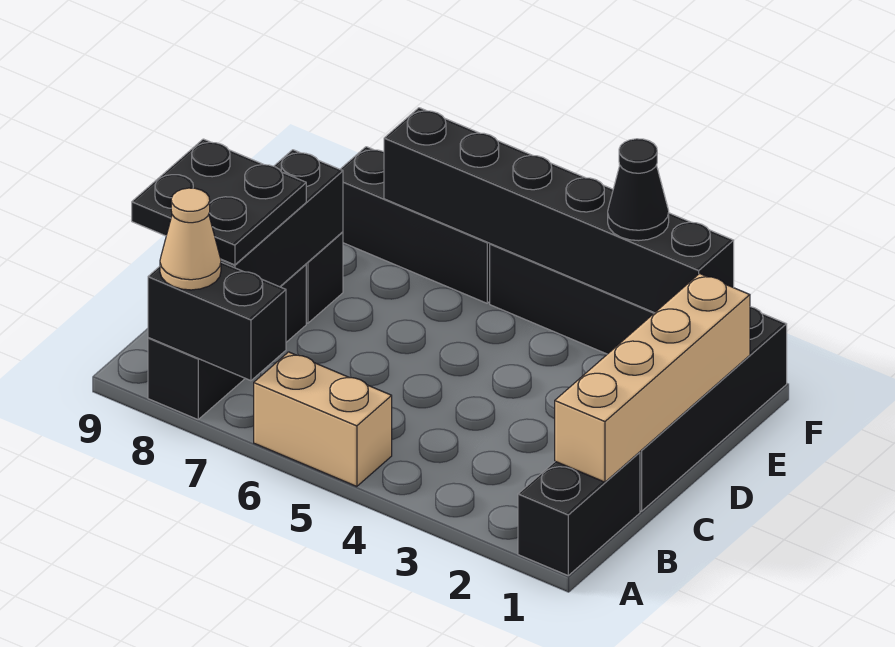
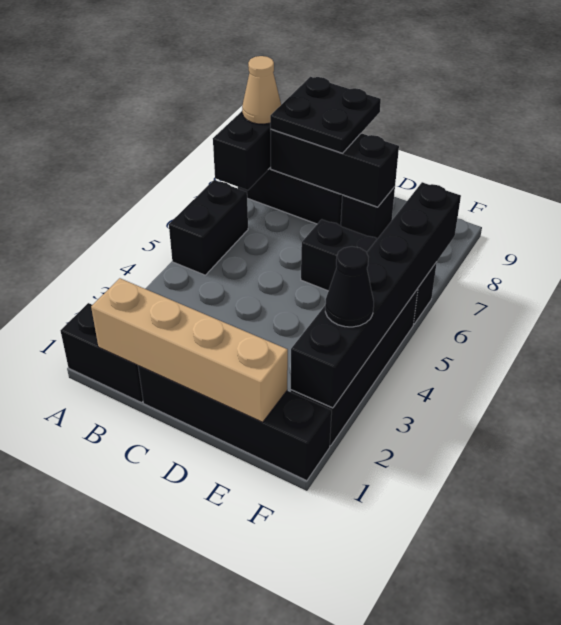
tan brick A5:A6 level 1 -> black brick A5:A6 level 1
black brick F6:F8 level 1 -> black brick D6:F6 level 1

